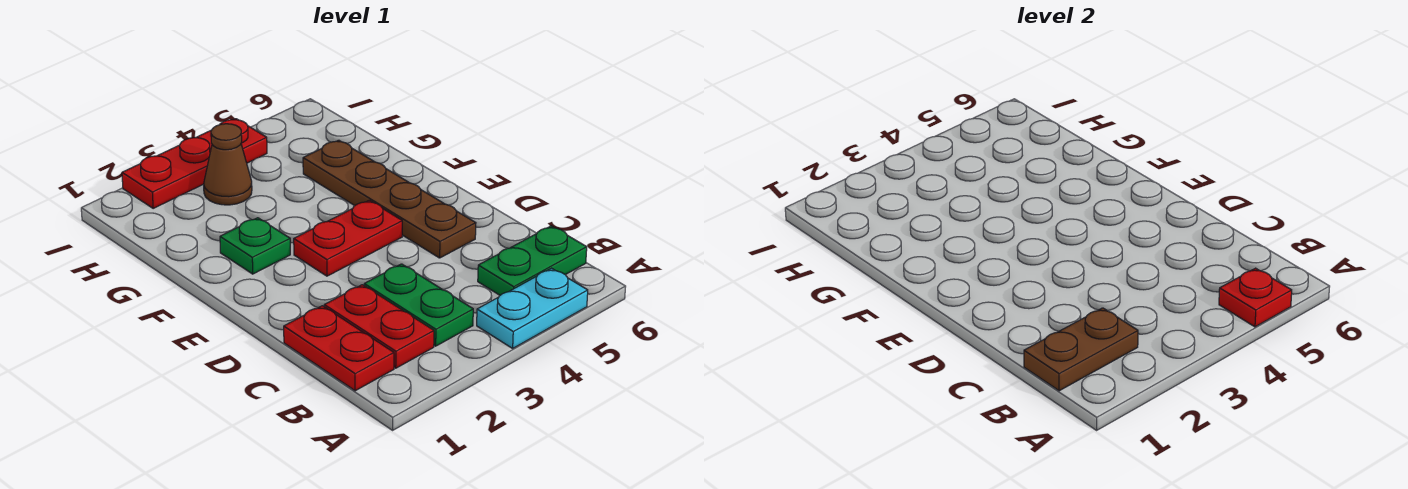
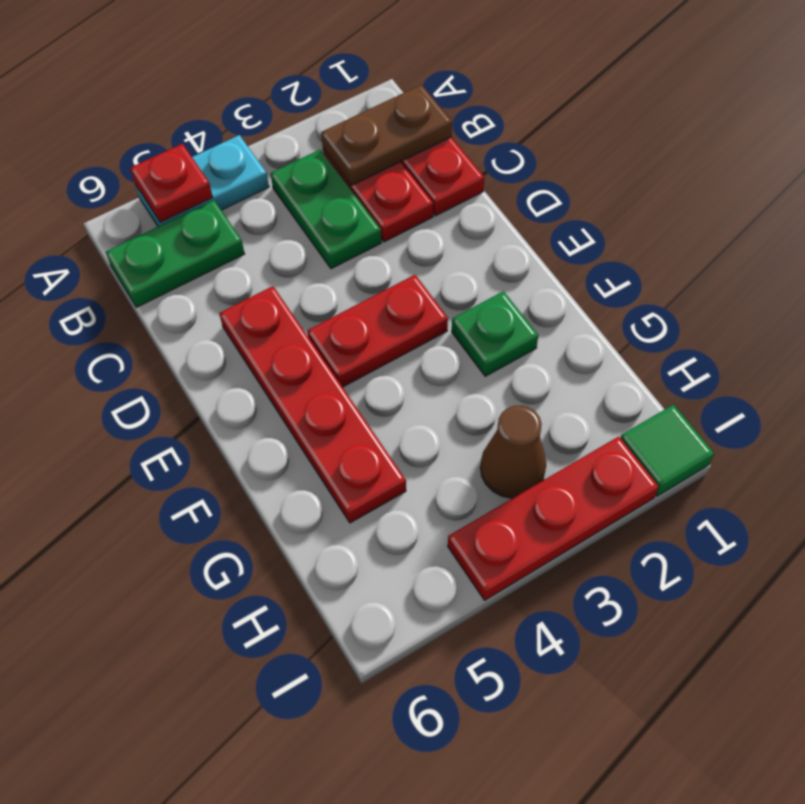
brown plate D5:G5 level 1 -> red plate D5:G5 level 1
none -> green tile I1 level 1

